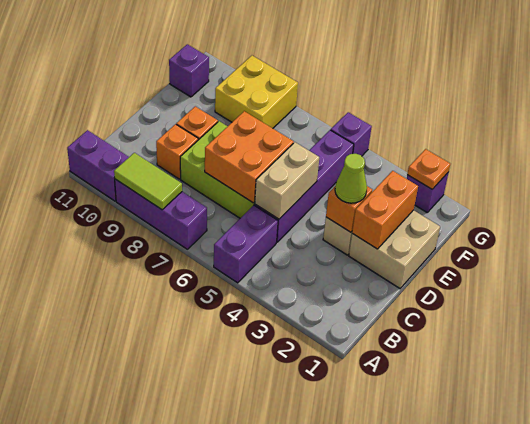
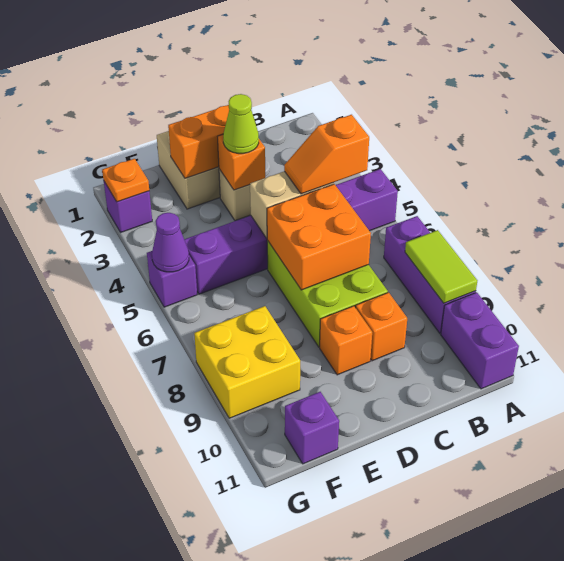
none -> orange slope B5:C5 level 3 top B
none -> purple cone G5 level 2

